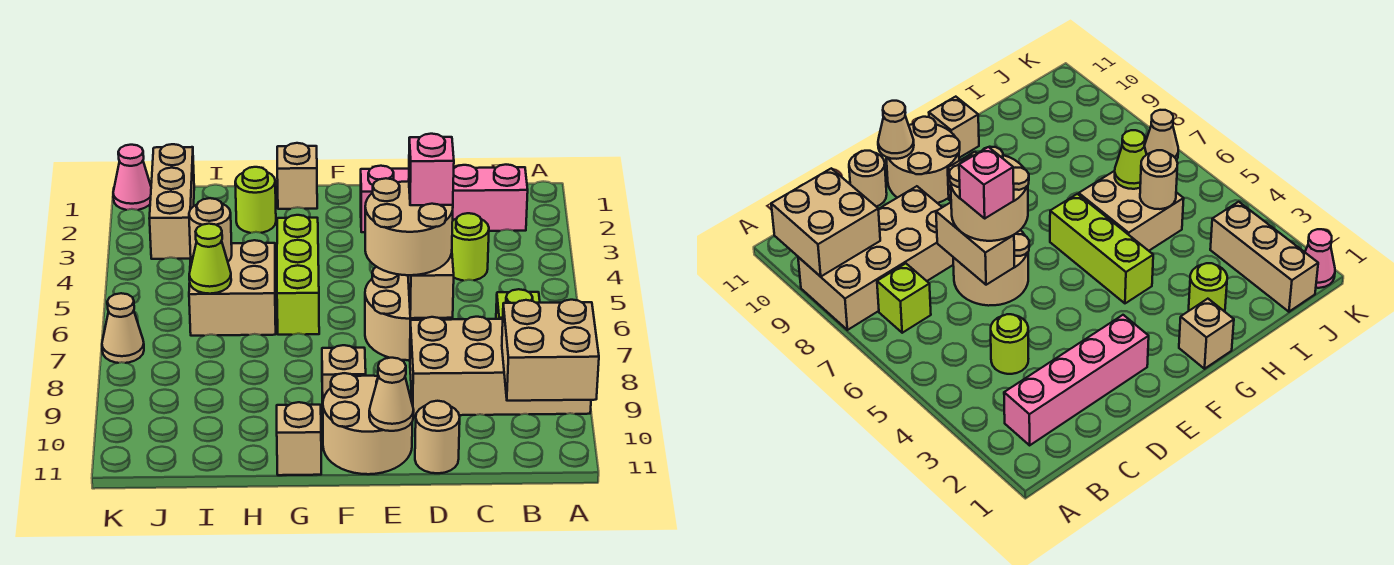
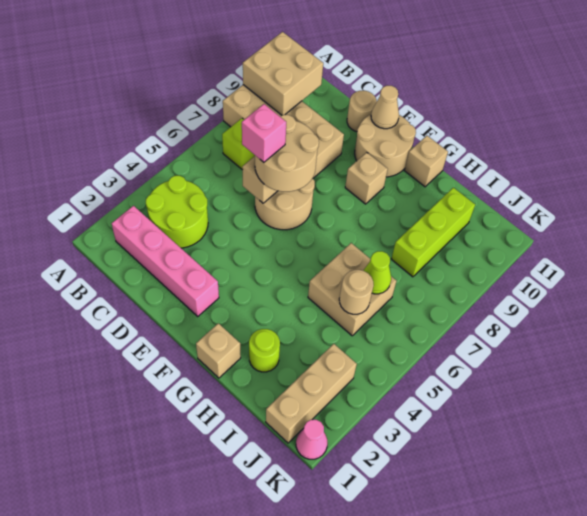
lime round brick C4 level 1 -> lime round brick B3:C4 level 1
lime brick G4:G6 level 1 -> lime brick I8:I10 level 1
tan cone K7 level 1 -> none

